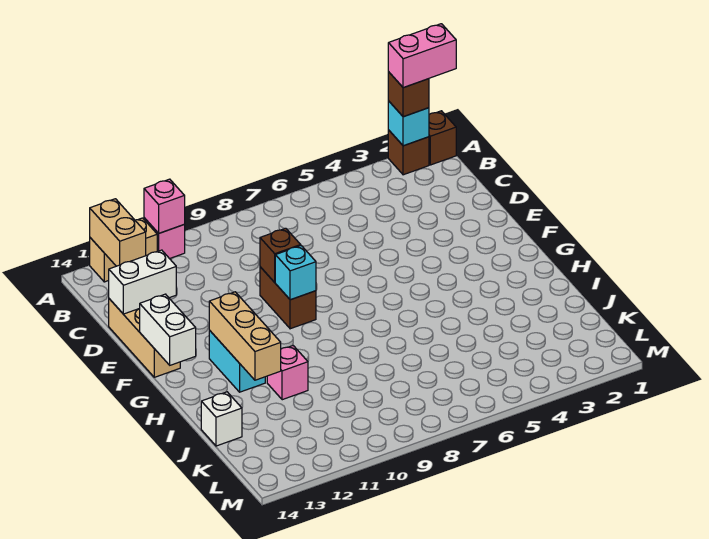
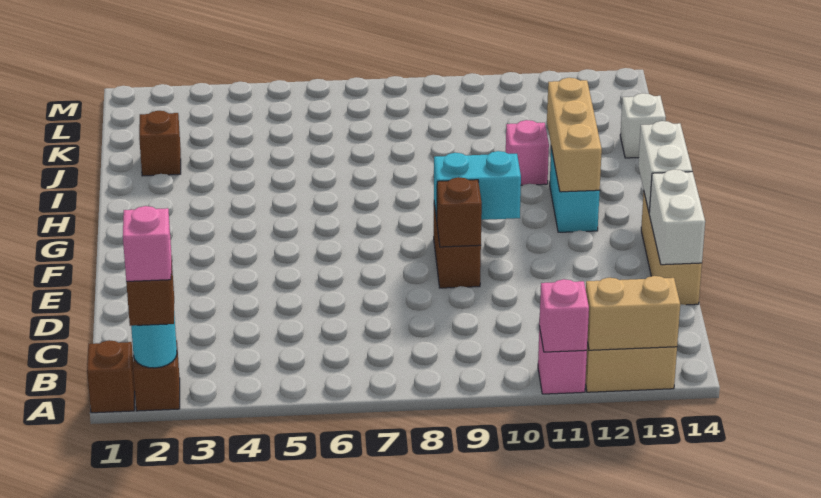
pink brick A1:A2 level 4 -> pink brick A2 level 4
cyan brick A2 level 2 -> cyan round brick A2 level 2
tan brick A13:B13 level 2 -> tan brick A12:A13 level 2
white brick D13:D14 level 2 -> white brick D14:E14 level 2
cyan brick F9 level 2 -> cyan brick F9:F10 level 2
none -> brown brick J2 level 1

